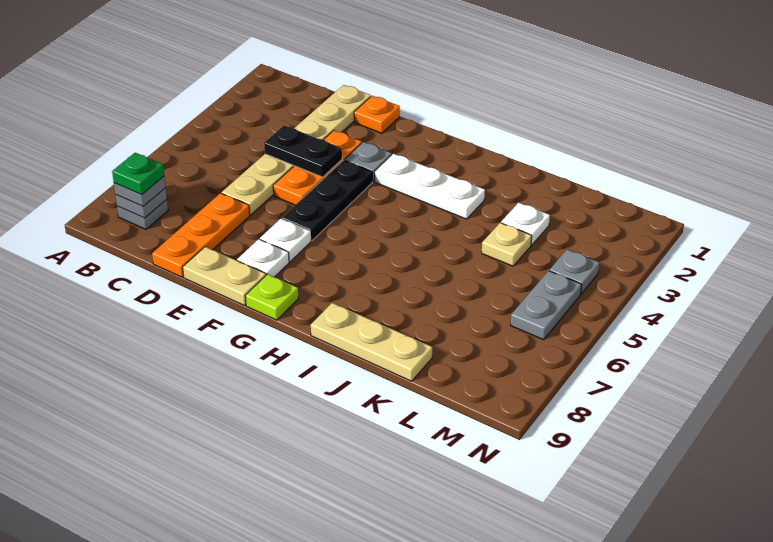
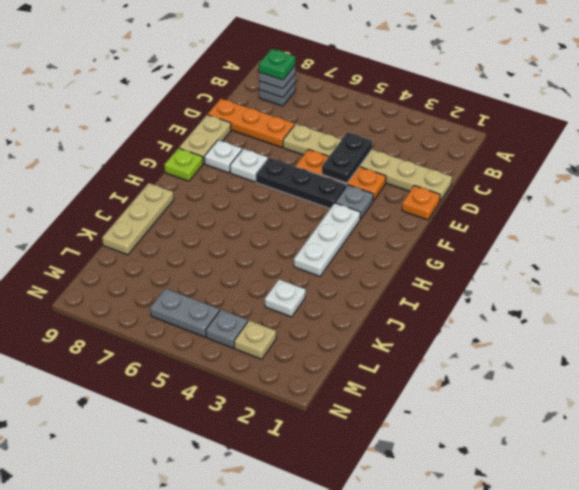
tan plate K4 level 1 -> tan plate M3 level 1

